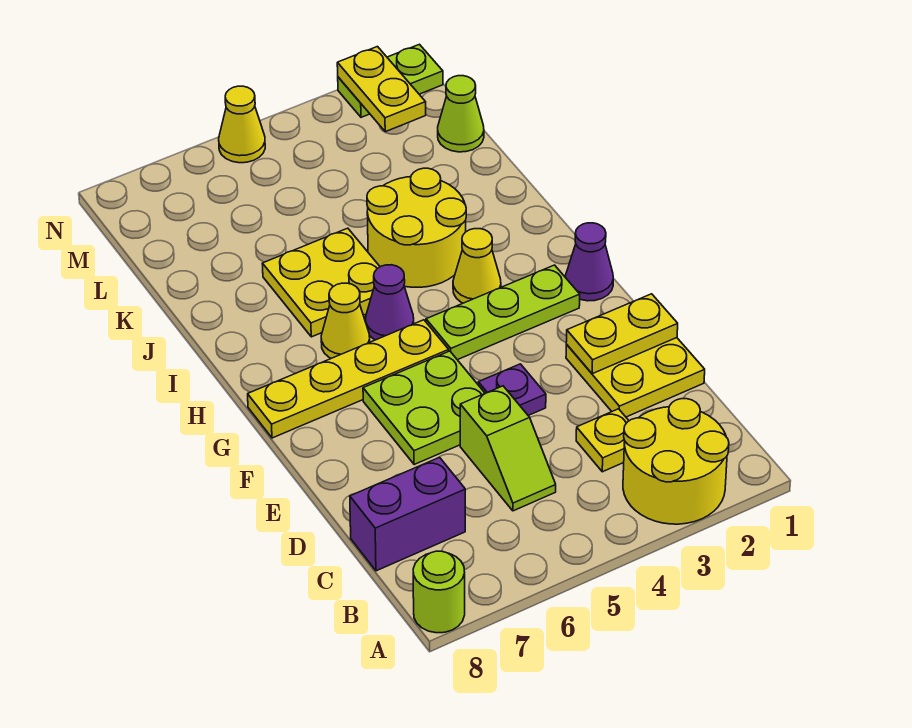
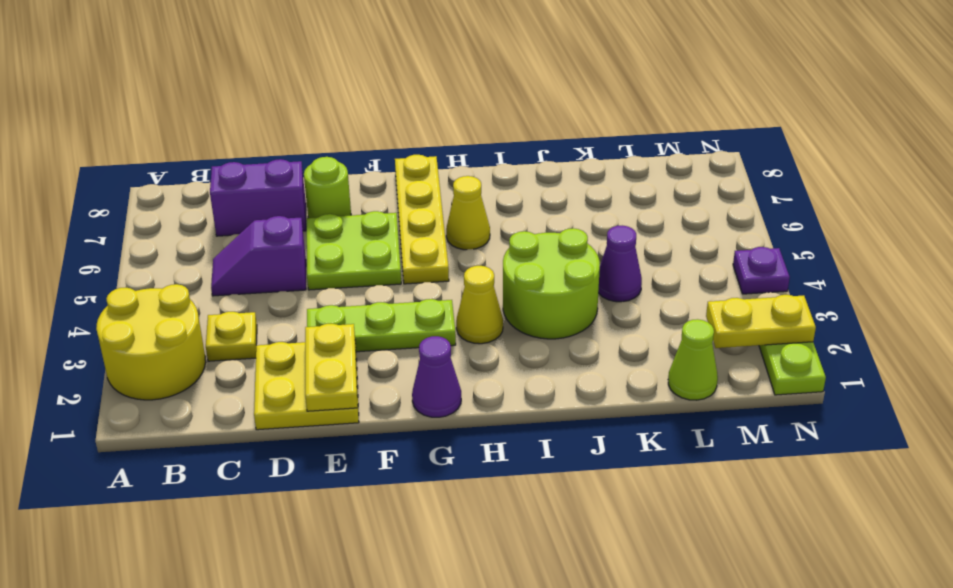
lime round brick A8 level 1 -> lime round brick E7 level 1
lime slope C5:D5 level 1 top D -> purple slope C5:D5 level 1 top D
purple brick C7:C8 level 1 -> purple brick C7:D7 level 1
purple plate E4 level 1 -> purple plate N4 level 1
lime plate G2:G4 level 1 -> lime plate E3:G3 level 1
purple cone H5 level 1 -> purple cone K4 level 1
yellow round brick I3:J4 level 1 -> lime round brick I3:J4 level 1
yellow plate I5:J6 level 1 -> none
yellow cone N5 level 1 -> none

